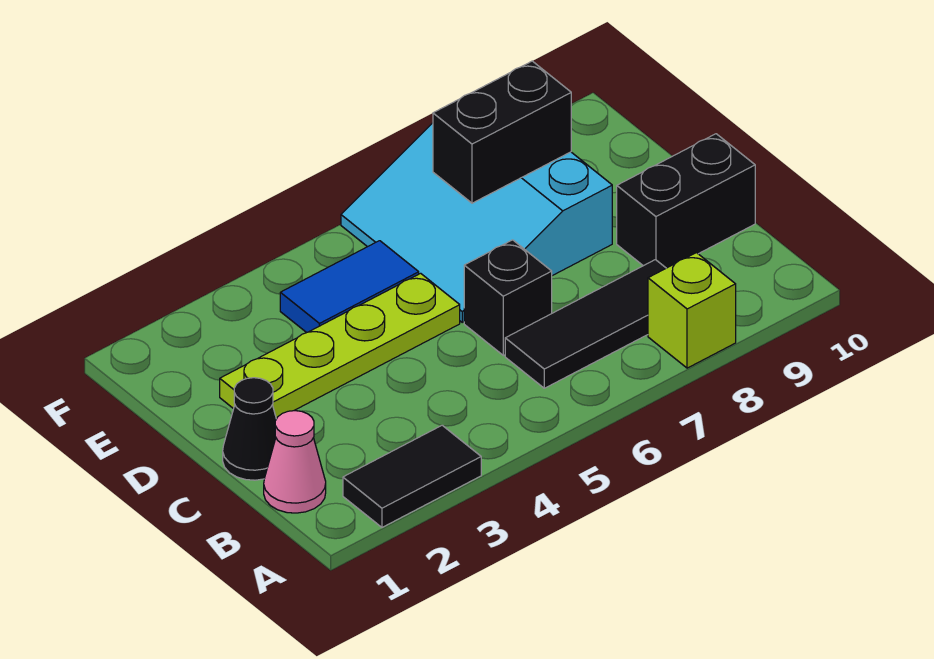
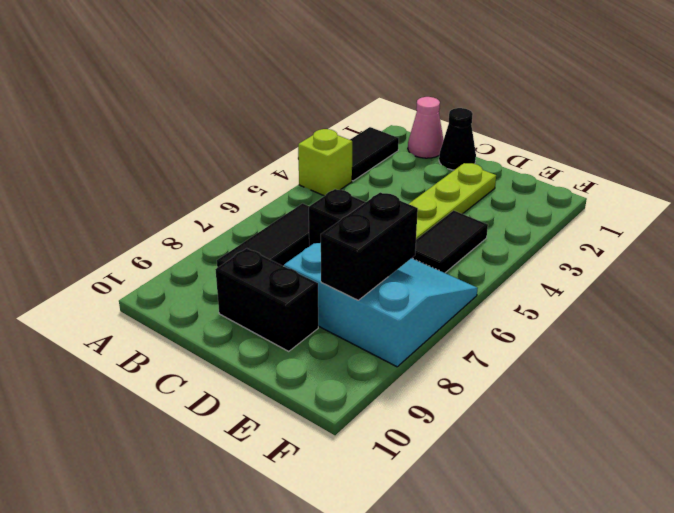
lime brick A8 level 1 -> lime brick A4 level 1
black brick C9:C10 level 1 -> black brick C9:D9 level 1
blue tile E4:E5 level 1 -> black tile E4:E5 level 1

